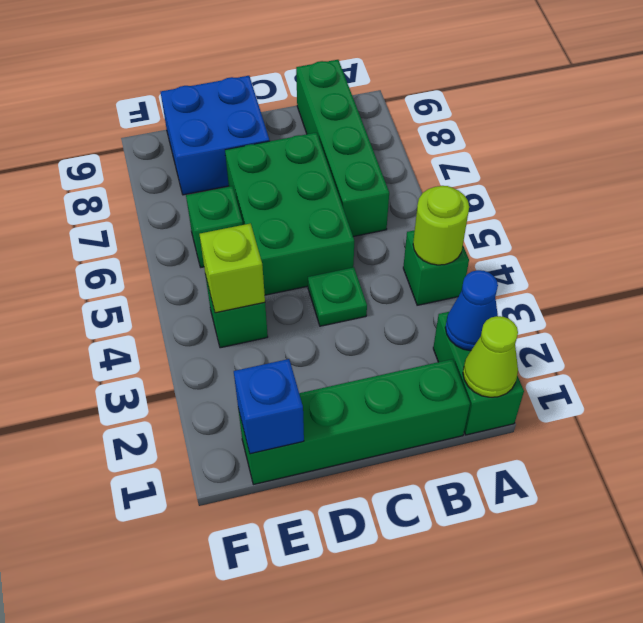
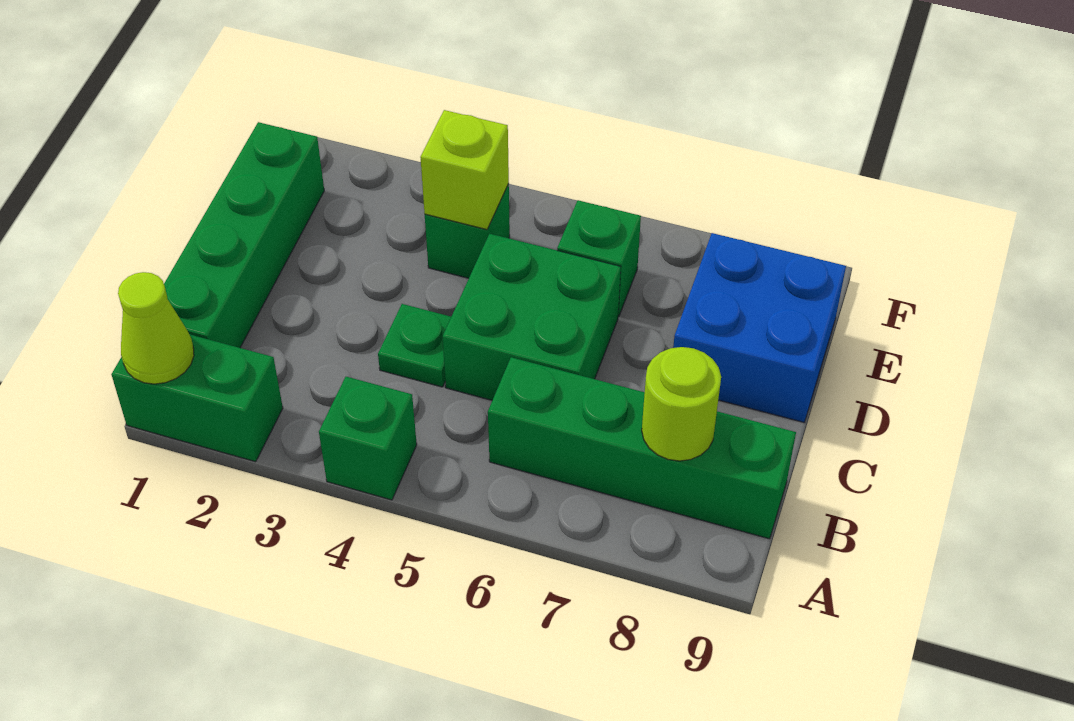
blue cone A2 level 2 -> none
lime round brick A4 level 2 -> lime round brick B8 level 2
green brick C5:D7 level 1 -> green brick C5:D6 level 1
blue brick E1 level 2 -> none

